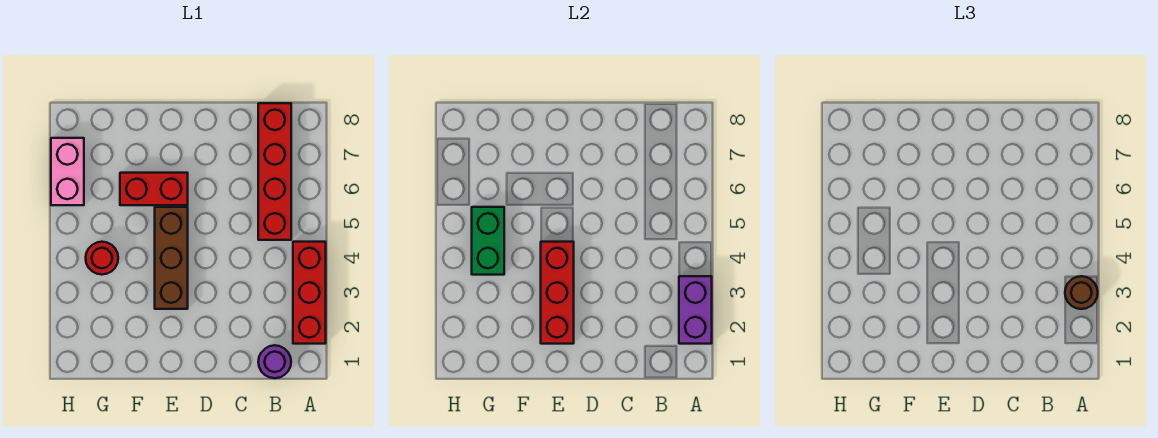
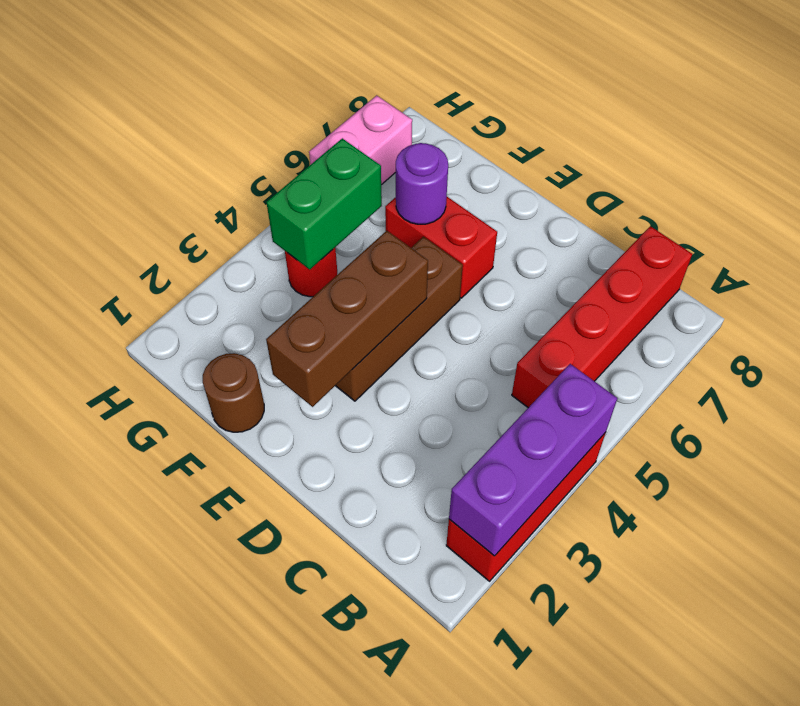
purple brick A2:A3 level 2 -> purple brick A2:A4 level 2
brown round brick A3 level 3 -> brown round brick F1 level 1
purple round brick B1 level 1 -> purple round brick F6 level 2
red brick E2:E4 level 2 -> brown brick E2:E4 level 2

